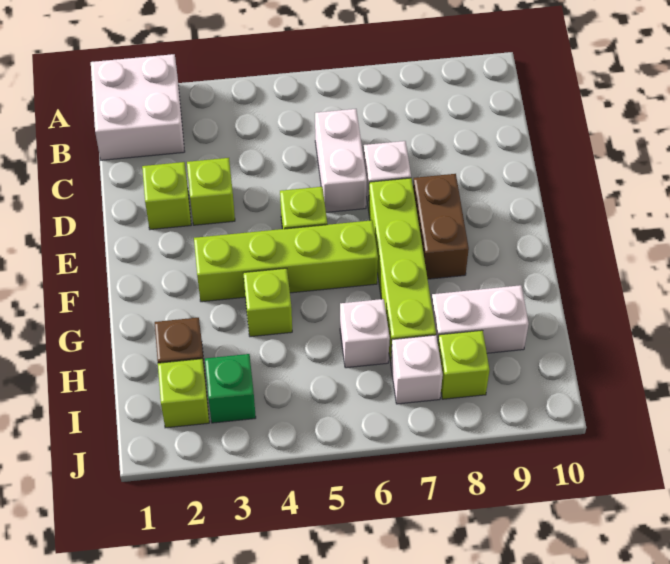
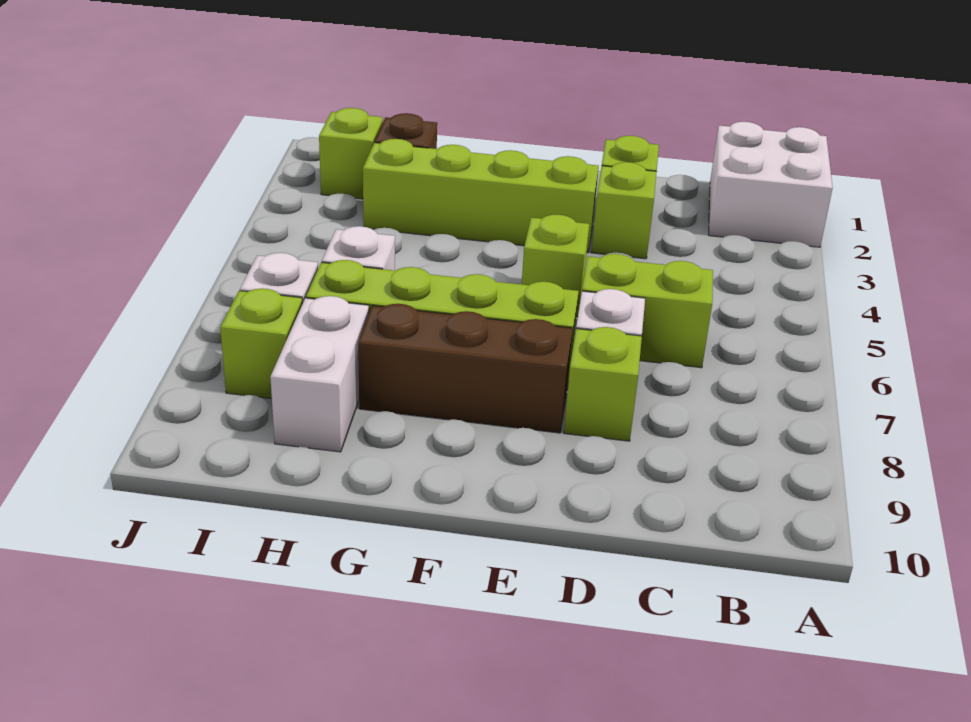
white brick C6:D6 level 1 -> lime brick C6:D6 level 1
brown brick E8:F8 level 1 -> brown brick E8:G8 level 1
lime brick F3:F6 level 1 -> lime brick E3:H3 level 1
lime brick G4 level 1 -> lime brick D8 level 1
green brick I3 level 1 -> none

